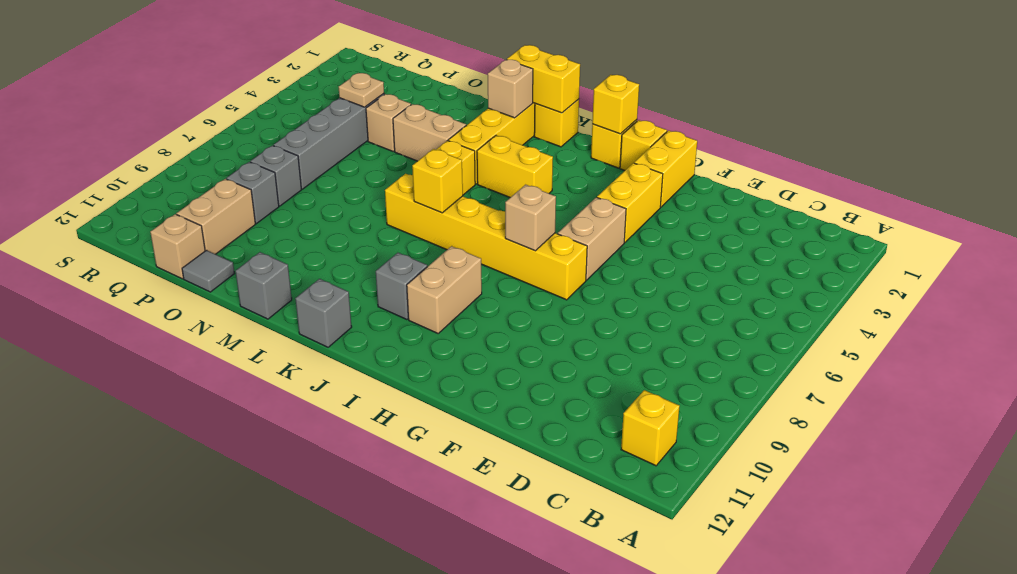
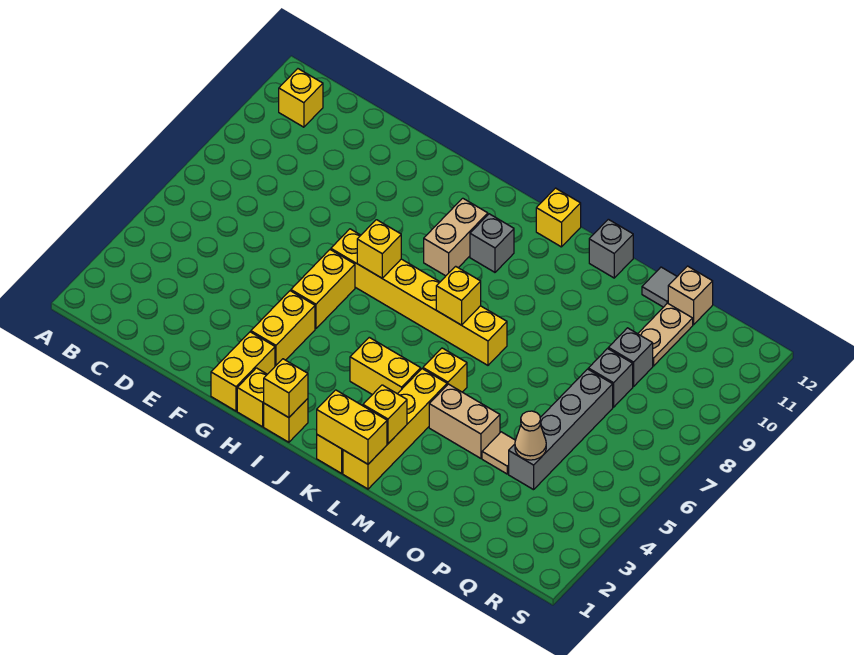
tan brick G5:G6 level 1 -> yellow brick G5:G6 level 1
tan brick H7 level 2 -> yellow brick H7 level 2
grey brick K12 level 1 -> yellow brick K12 level 1
tan brick L2 level 2 -> yellow brick L2 level 2
tan brick O4 level 1 -> tan tile O4 level 1
tan plate P4 level 2 -> tan cone P4 level 2
tan brick P10:P11 level 1 -> tan plate P10:P11 level 1

